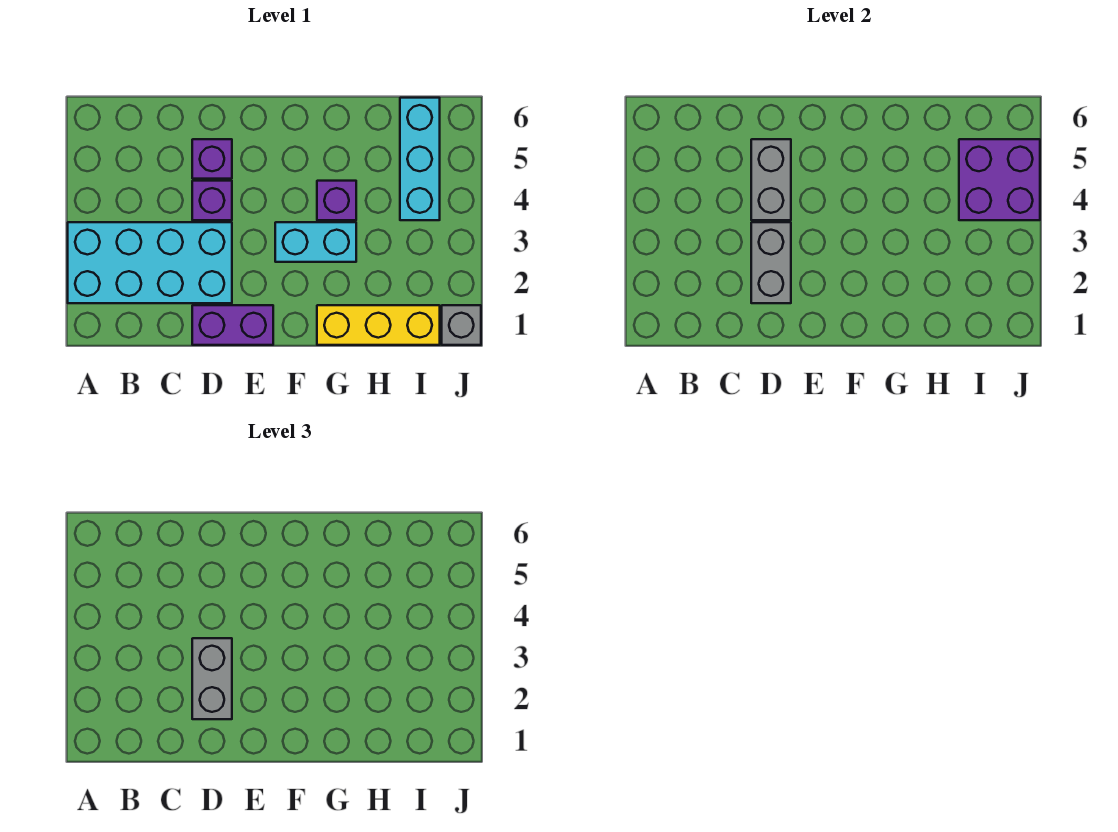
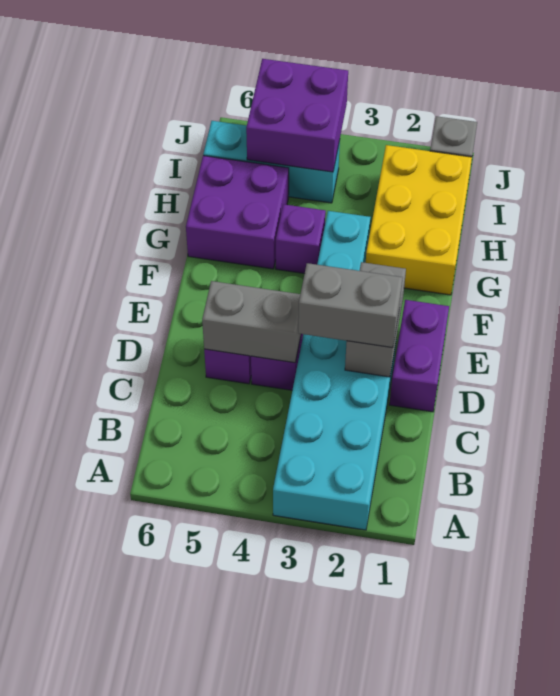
grey brick D2:D3 level 2 -> grey brick D2:E2 level 2
yellow brick G1:I1 level 1 -> yellow brick G1:I2 level 1
none -> purple brick G5:H6 level 1

